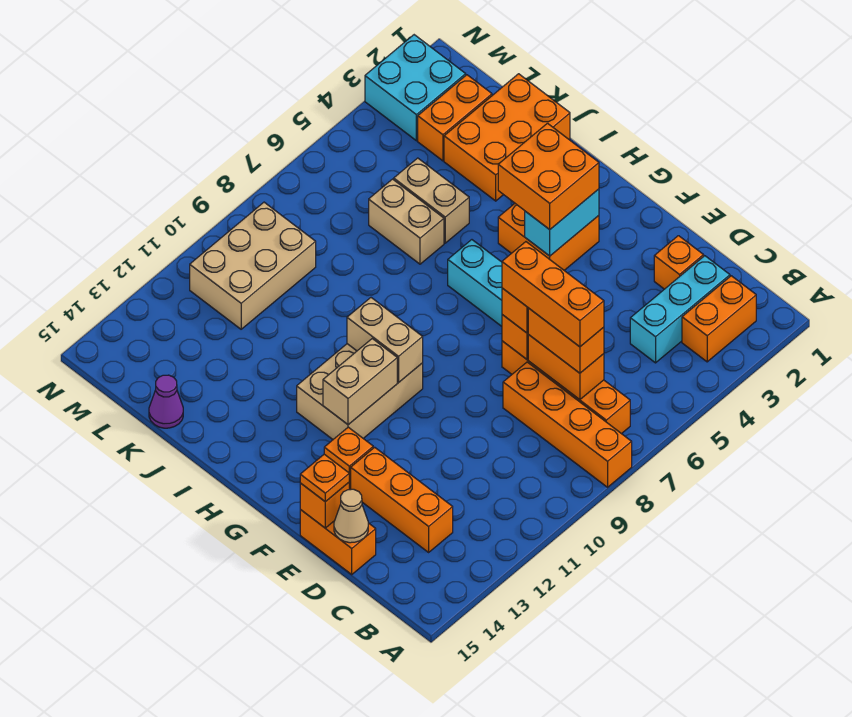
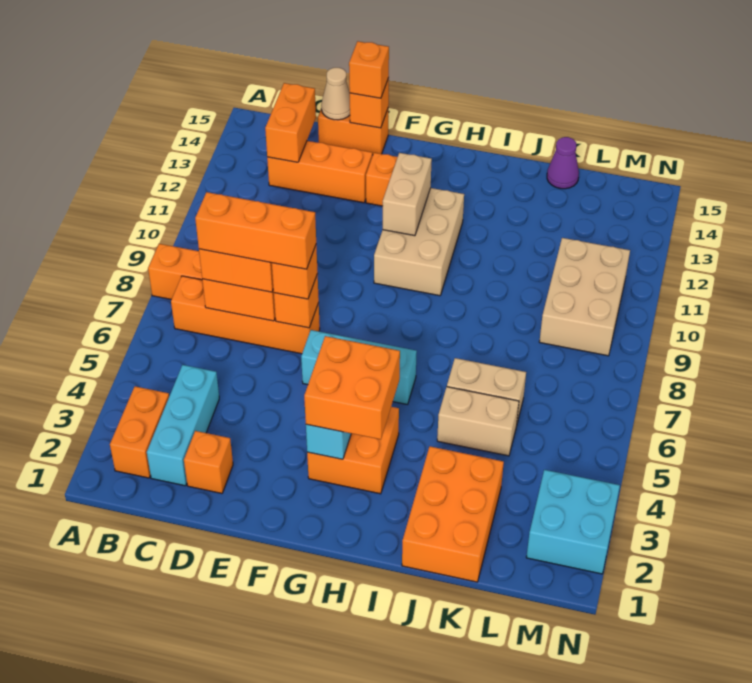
orange plate E15 level 3 -> orange brick E15 level 3
tan brick G10:H10 level 2 -> none
orange brick L2:L3 level 1 -> orange brick C13:C14 level 2

